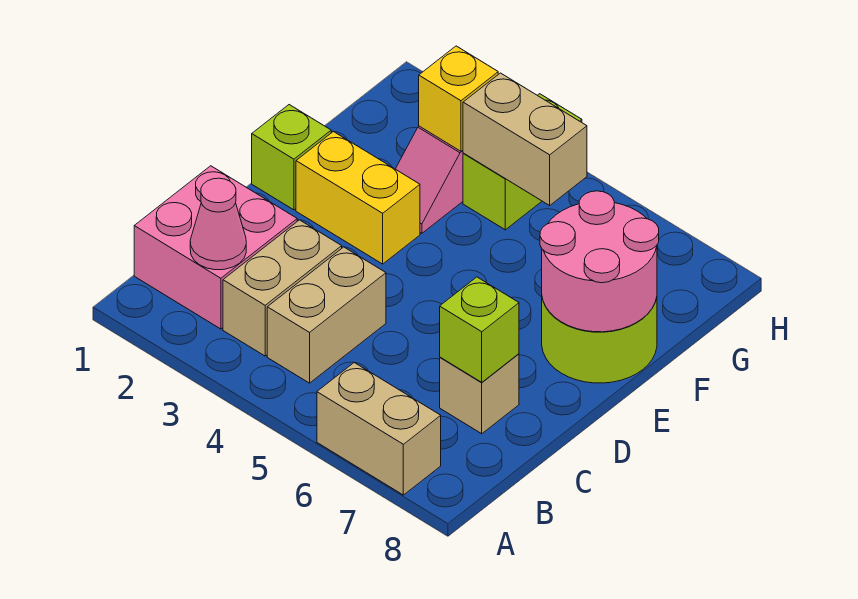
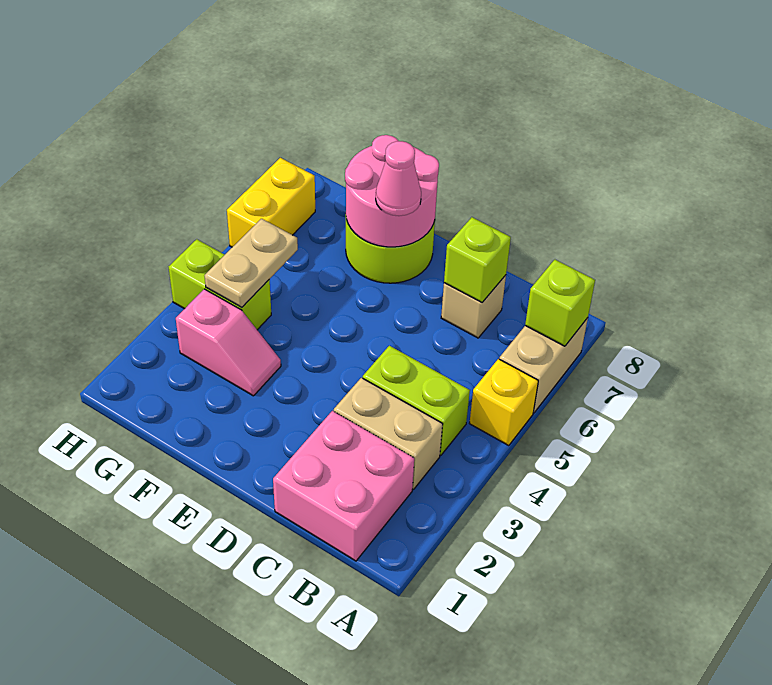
pink cone B2 level 2 -> pink cone E7 level 3
tan brick B4:C4 level 1 -> lime brick B4:C4 level 1
lime brick E1 level 1 -> lime brick A7 level 2
yellow brick E2:E3 level 1 -> yellow brick H6:H7 level 1
yellow brick G3 level 2 -> yellow brick A5 level 1
tan brick G4:G5 level 2 -> tan plate G4:G5 level 2

